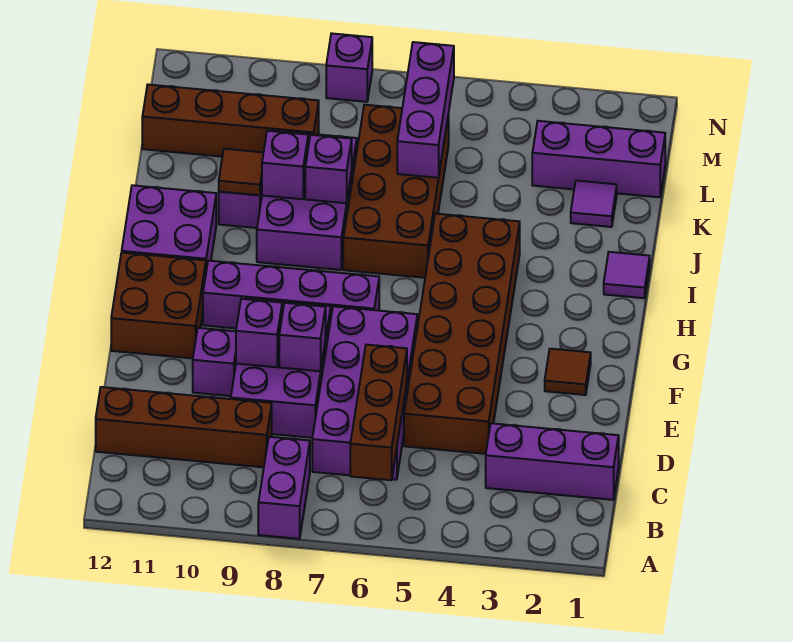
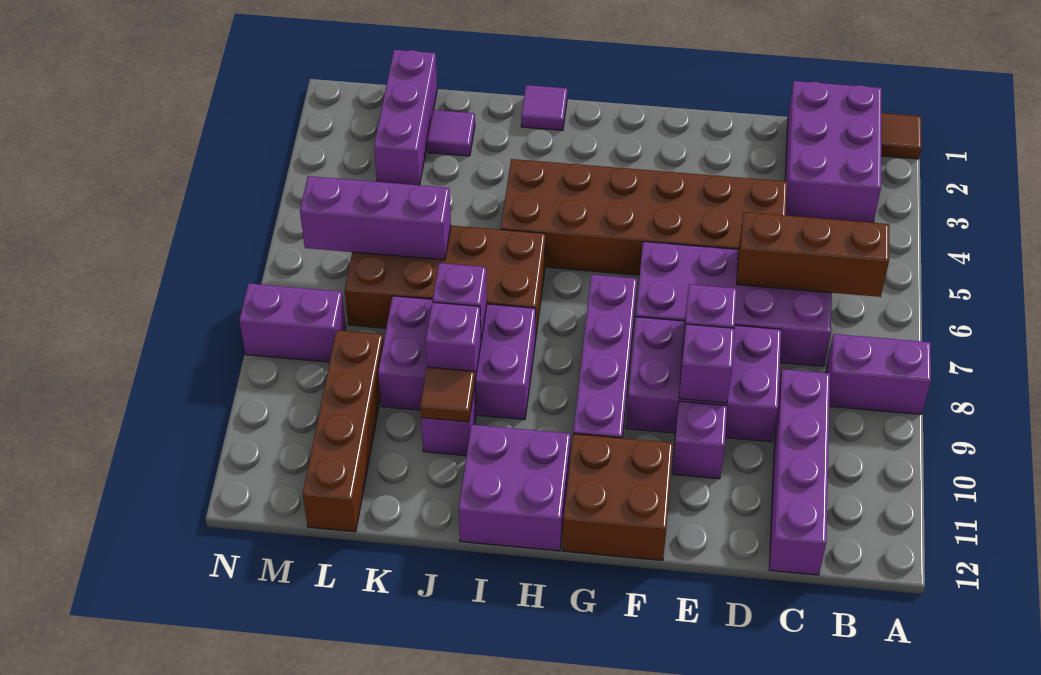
purple brick C1:C3 level 1 -> purple brick B1:C3 level 1
brown brick C9:C12 level 1 -> purple brick C9:C12 level 1
brown tile F2 level 1 -> brown tile A1 level 1
purple brick N8 level 1 -> purple brick M8:N8 level 1

